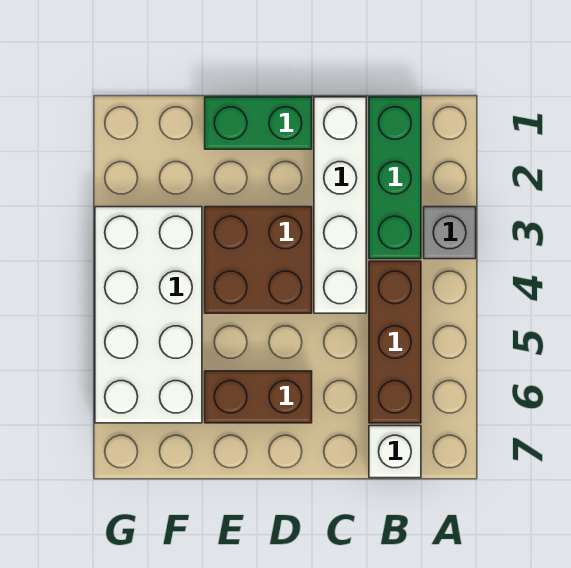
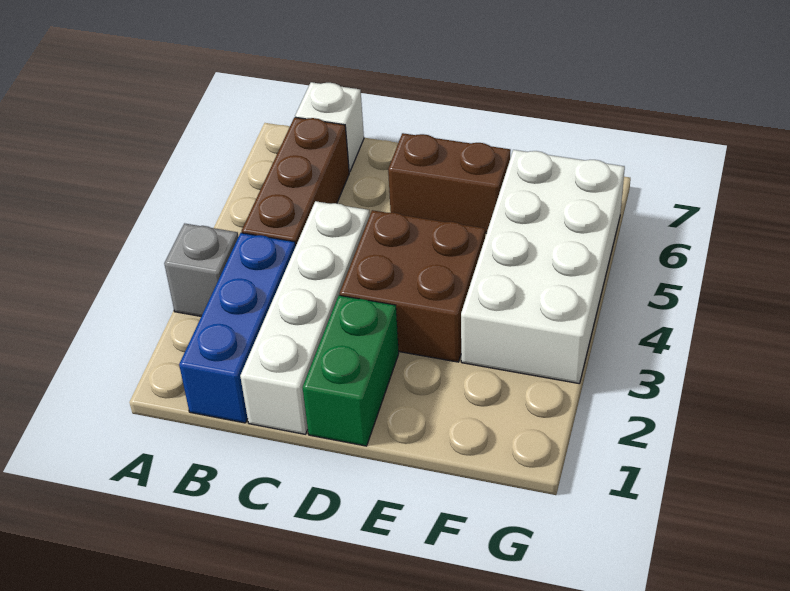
green brick B1:B3 level 1 -> blue brick B1:B3 level 1
green brick D1:E1 level 1 -> green brick D1:D2 level 1

